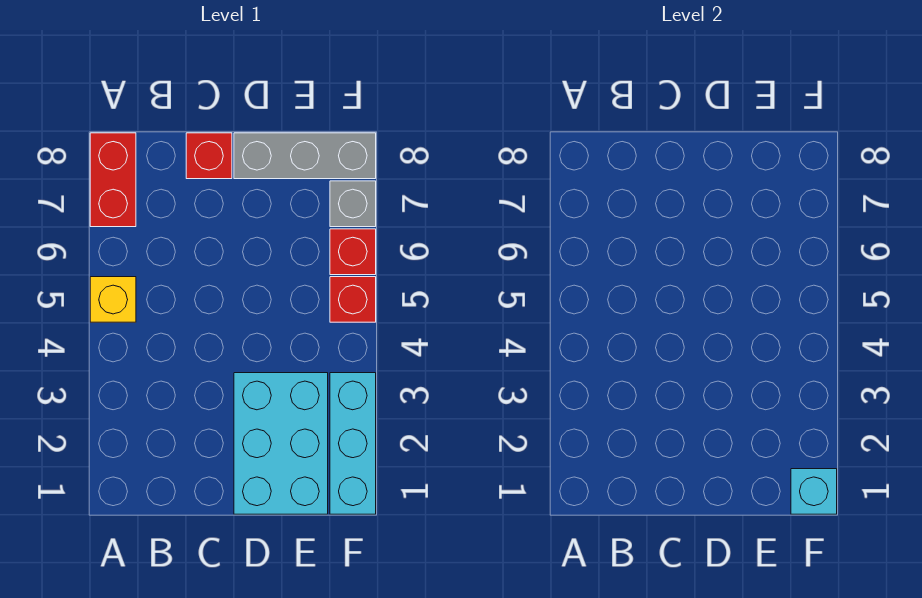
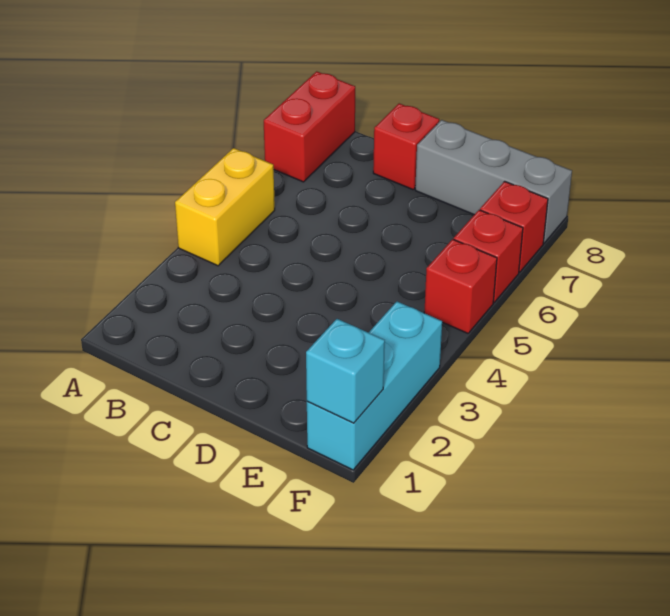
yellow brick A5 level 1 -> yellow brick A4:A5 level 1
cyan brick D1:E3 level 1 -> none
grey brick F7 level 1 -> red brick F7 level 1

